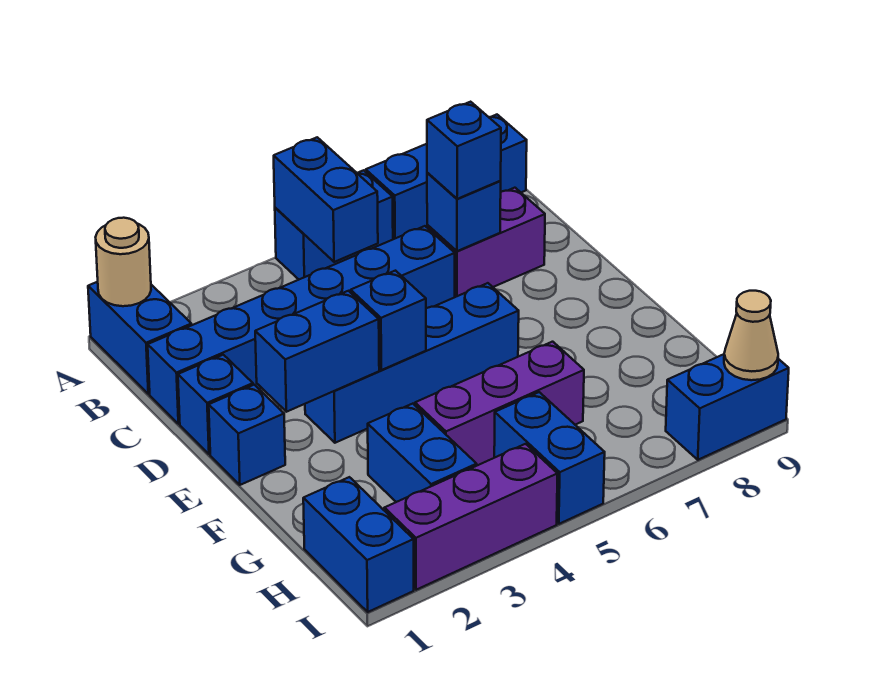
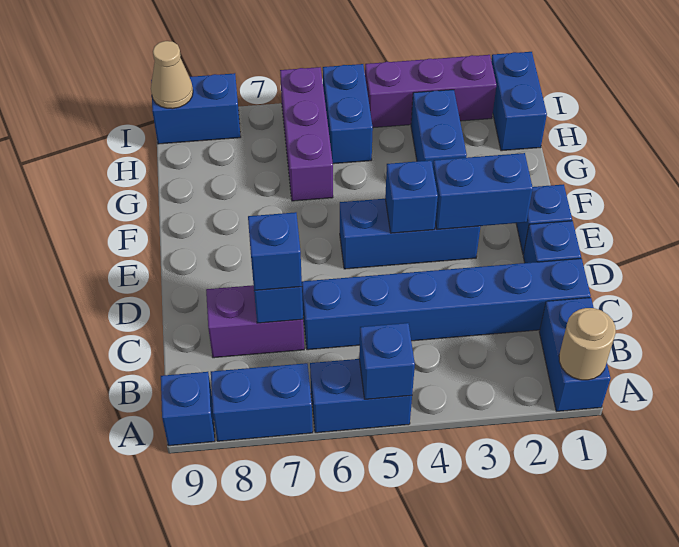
blue brick A5:B5 level 2 -> blue brick A5 level 2
blue brick E3:E6 level 1 -> blue brick E3:E5 level 1
purple brick G4:G6 level 1 -> purple brick G6:I6 level 1

